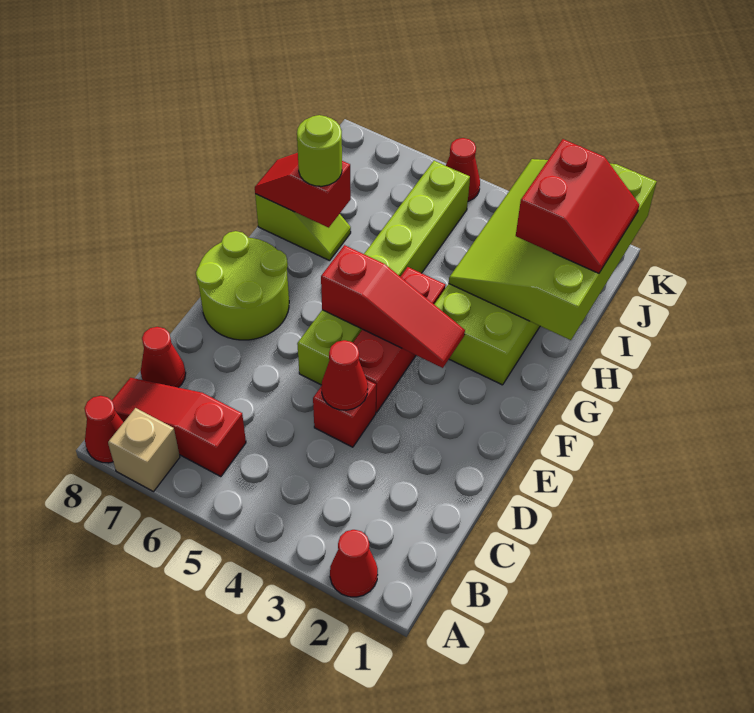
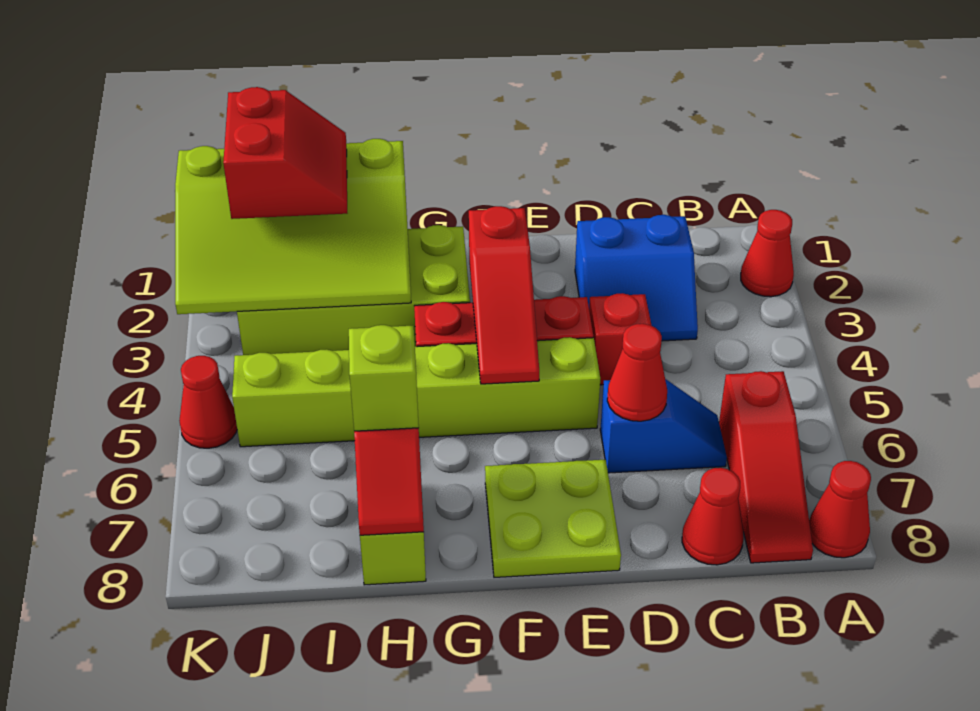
tan brick A7 level 1 -> none
none -> blue slope C2:D3 level 1 top 2
none -> blue slope C6:D6 level 1 top D
red cone D4 level 2 -> red cone D6 level 2
lime round brick E7:F8 level 1 -> lime plate E7:F8 level 1
red slope F3:F5 level 2 top 5 -> red slope F3:F5 level 2 top 3
lime round brick H7 level 3 -> lime brick H7 level 3
red slope I1:J2 level 3 top 2 -> red slope I1:J2 level 3 top J

